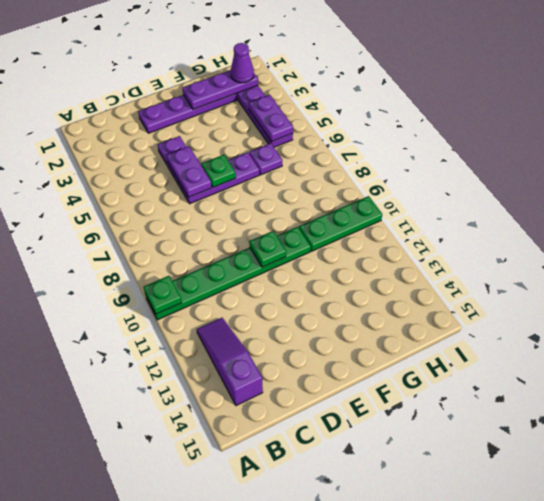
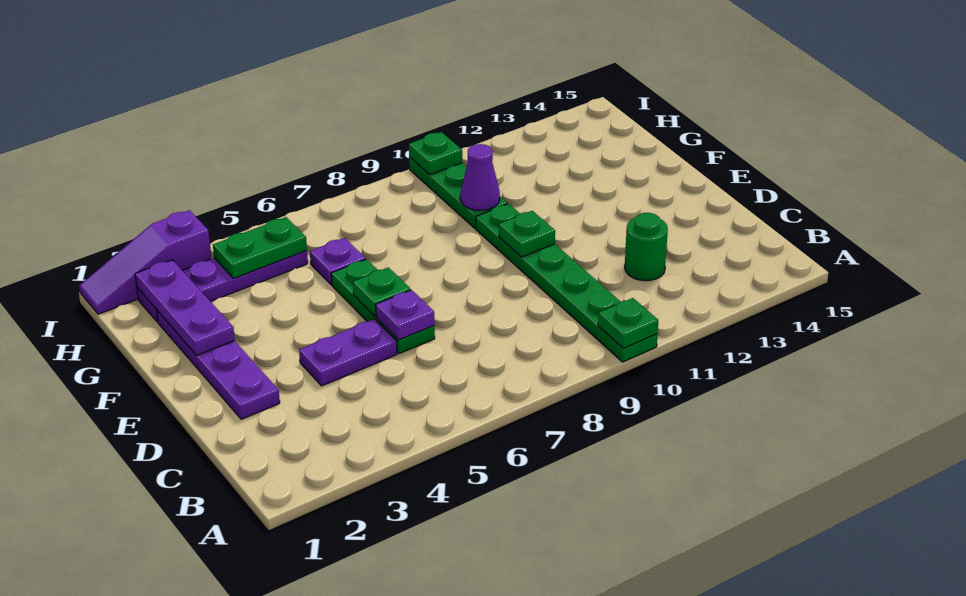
purple slope B12:B14 level 1 top 14 -> purple slope I1:I3 level 1 top 3
none -> green round brick C12 level 1
purple plate D5:D6 level 2 -> purple plate D6 level 2
purple plate D6:F6 level 1 -> green plate D6:F6 level 1
purple cone H2 level 3 -> purple cone G10 level 2
purple plate H4:H5 level 2 -> green plate H4:H5 level 2
none -> green plate I10 level 2

